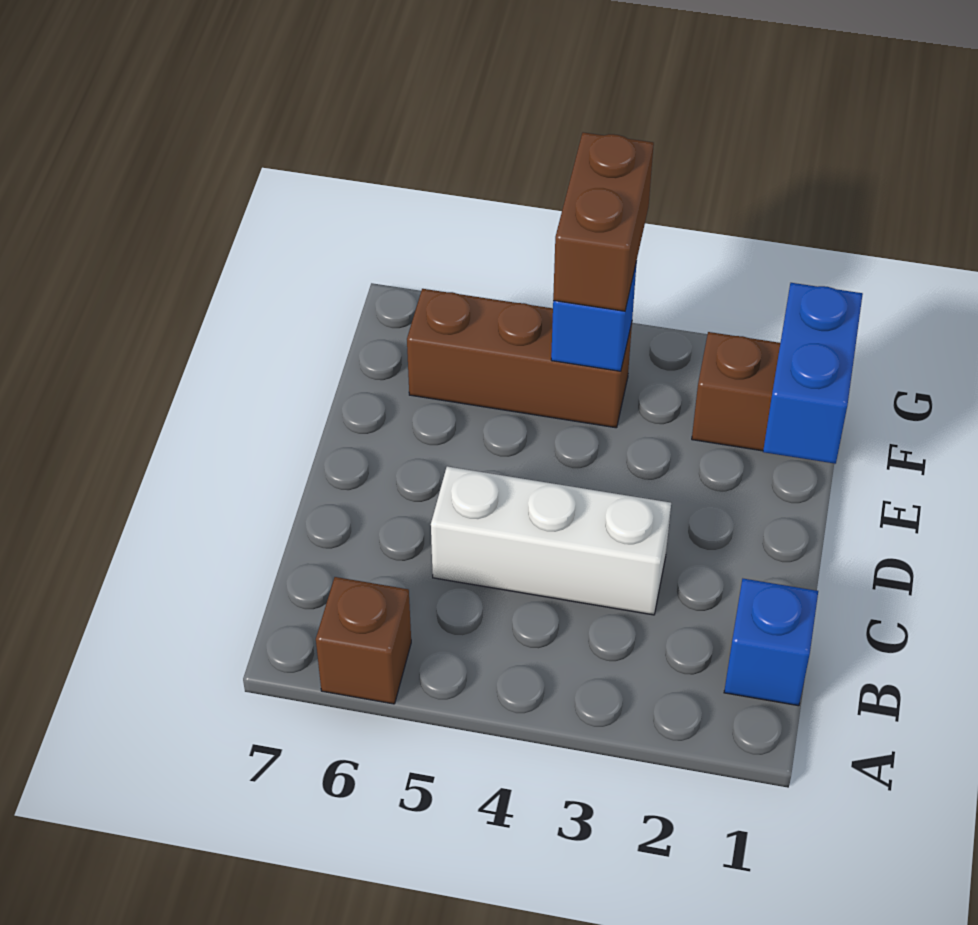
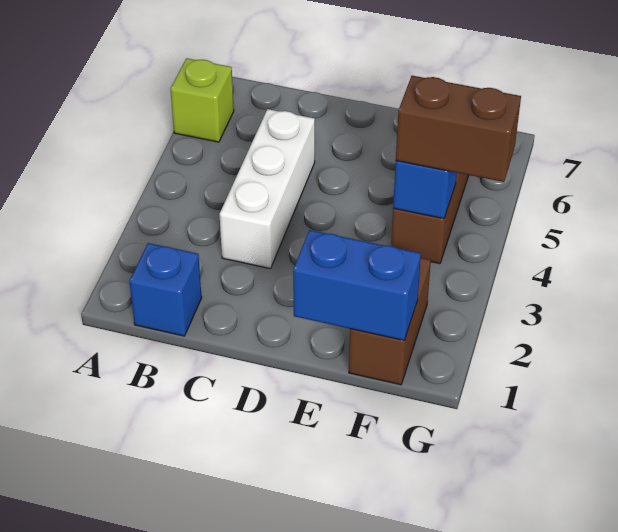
brown brick A6 level 1 -> lime brick A6 level 1

